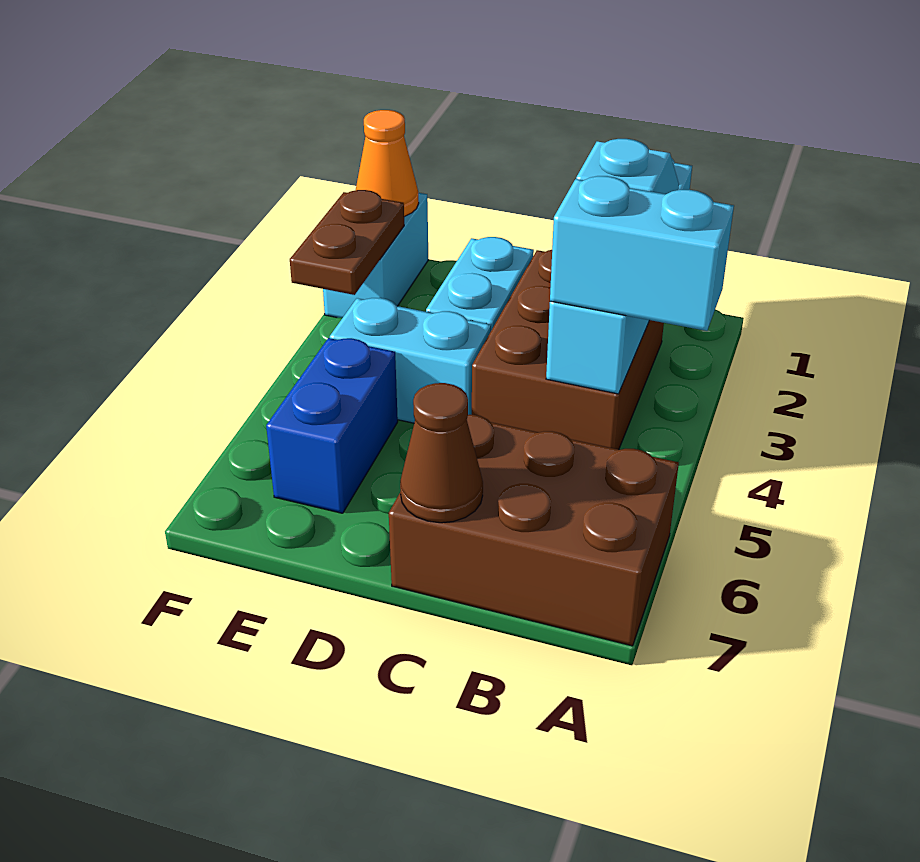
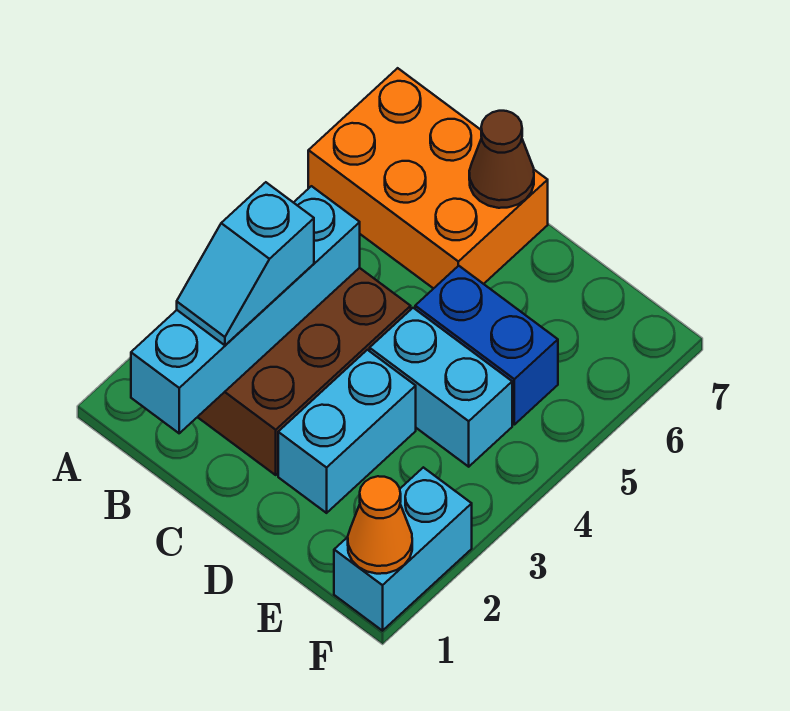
cyan brick A4:B4 level 3 -> none
brown brick A6:C7 level 1 -> orange brick A6:C7 level 1
blue brick E5:E6 level 1 -> blue brick D5:E5 level 1
brown plate F2:F3 level 2 -> none

